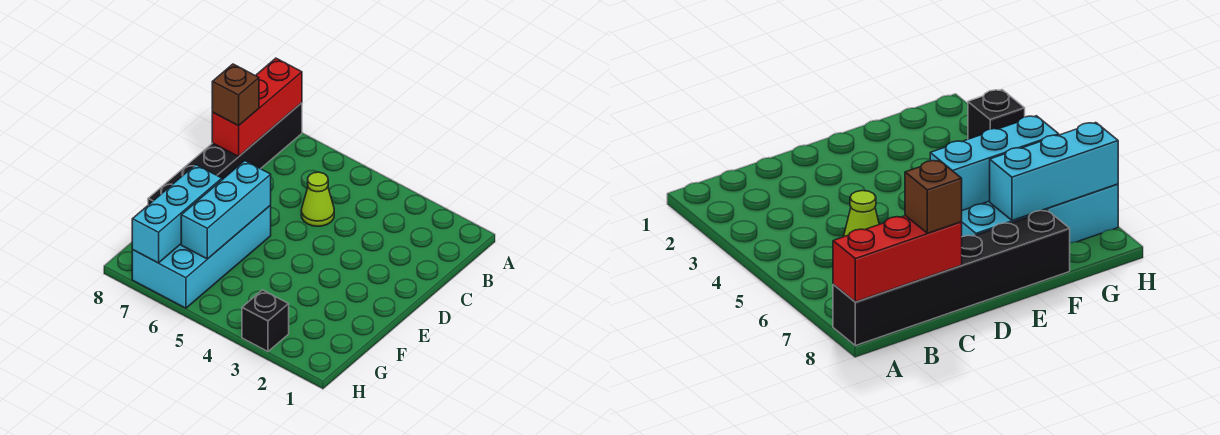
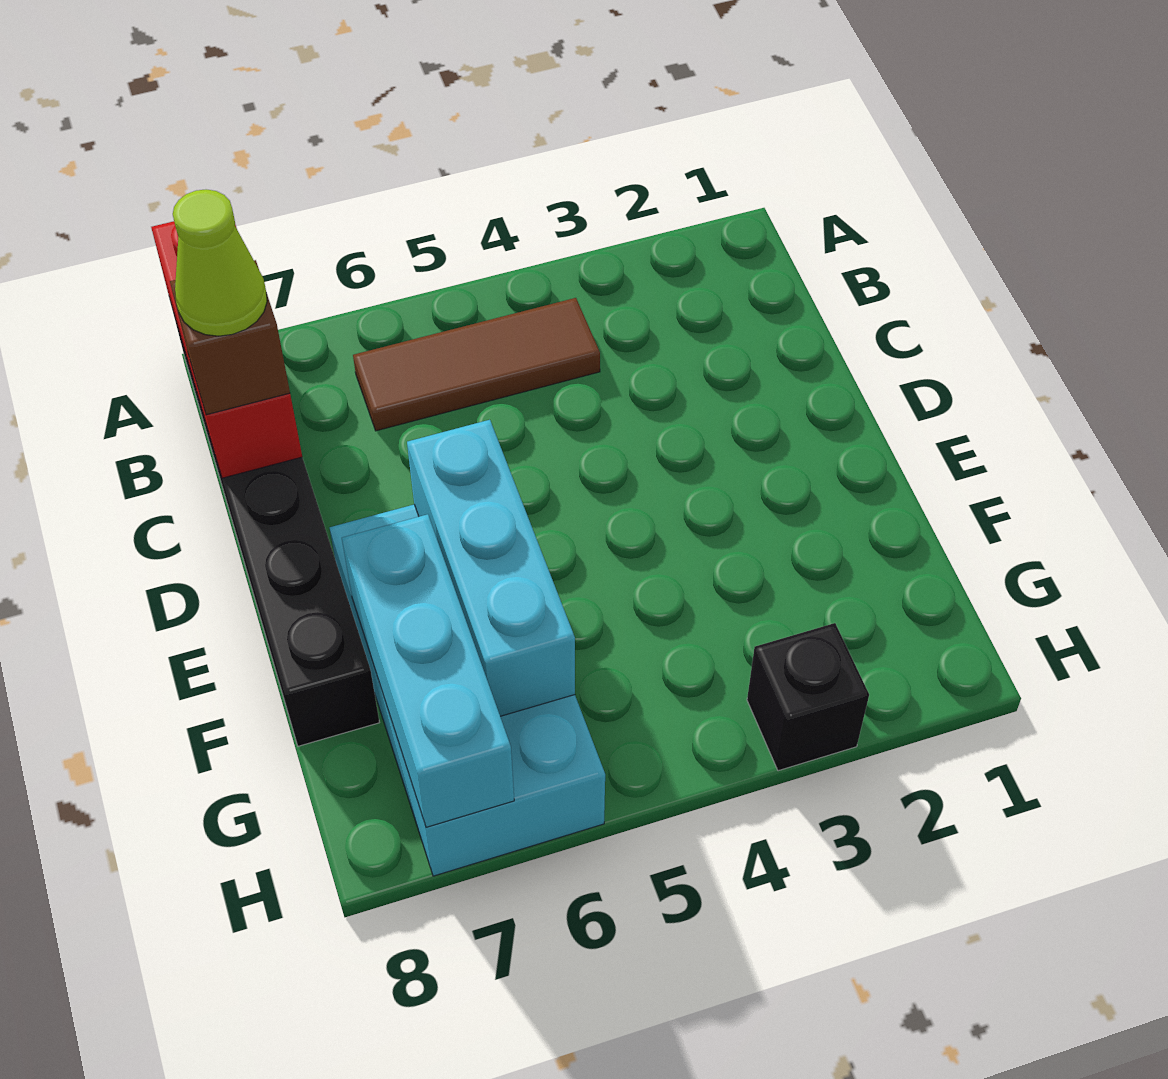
none -> brown tile B4:B6 level 1
lime cone C5 level 1 -> lime cone C8 level 4

